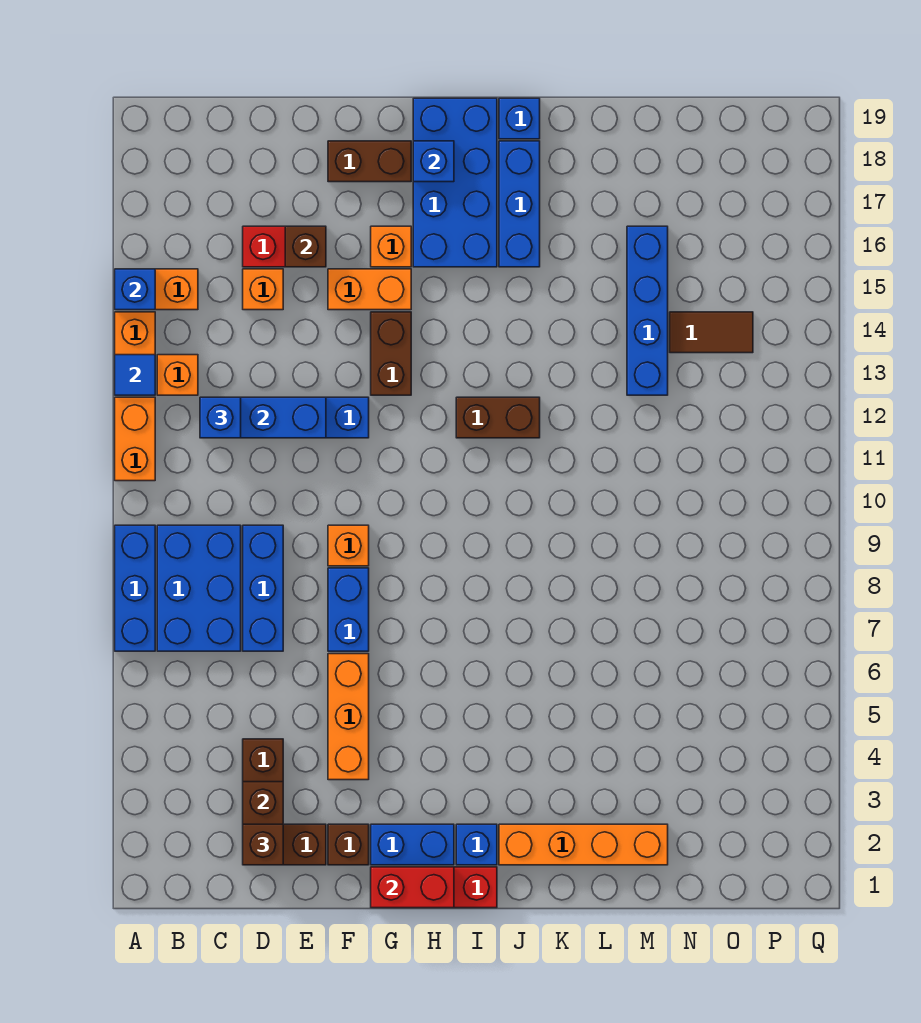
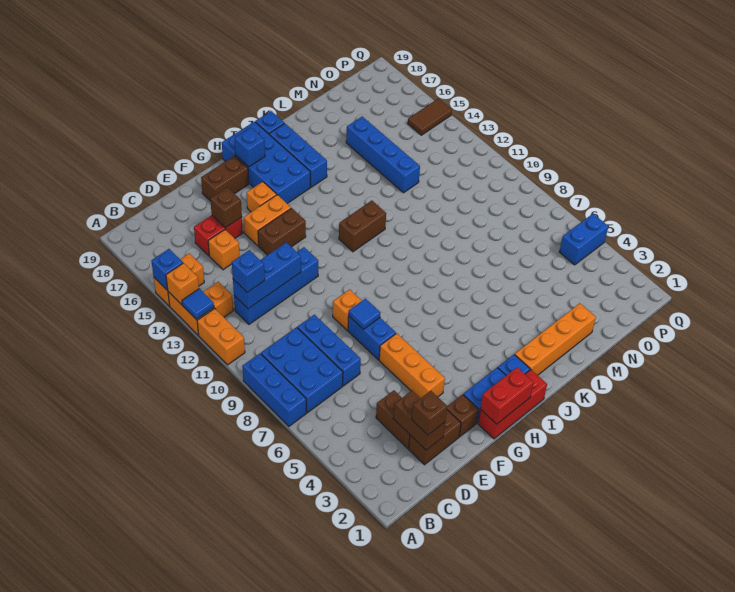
none -> orange brick A14 level 2
none -> blue tile F8 level 2
brown brick G13:G14 level 1 -> brown brick F14:G14 level 1
brown tile N14:O14 level 1 -> brown tile P15:Q15 level 1
none -> blue brick P5:Q5 level 1

